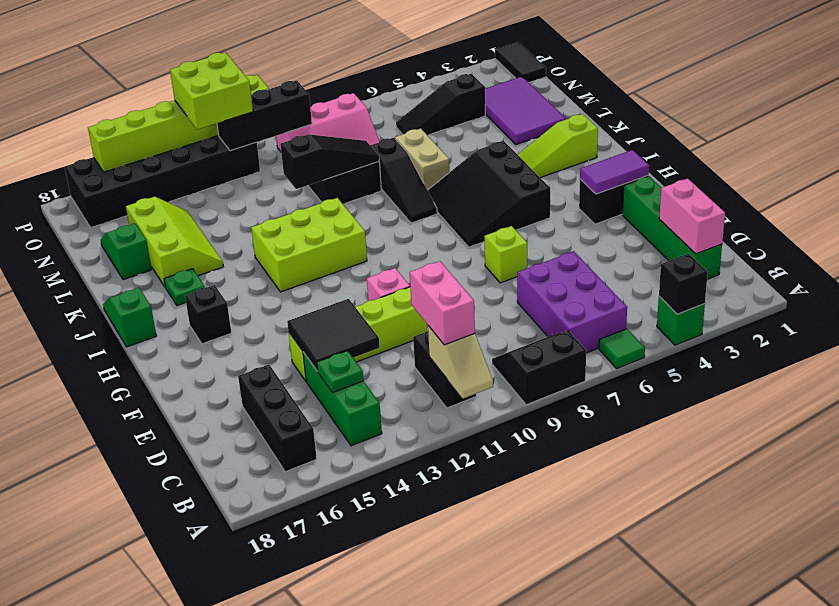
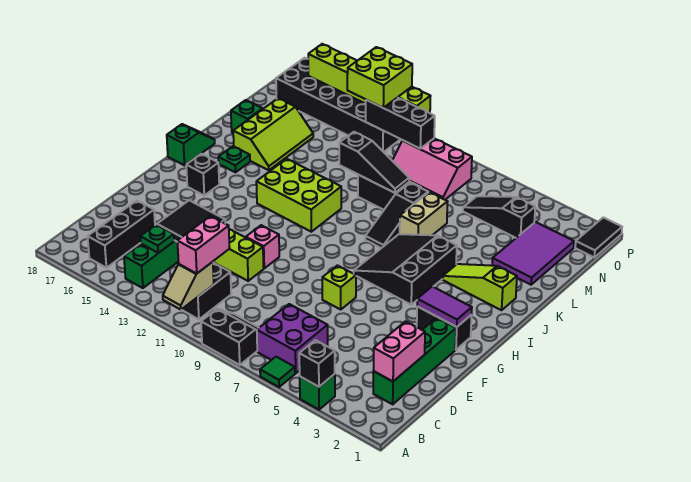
purple brick B6:D7 level 1 -> purple brick B6:C7 level 1

